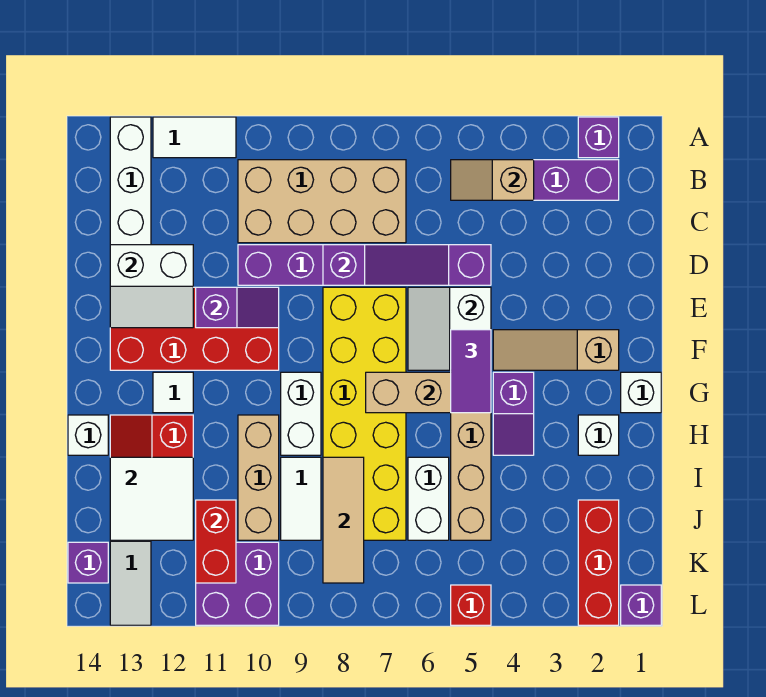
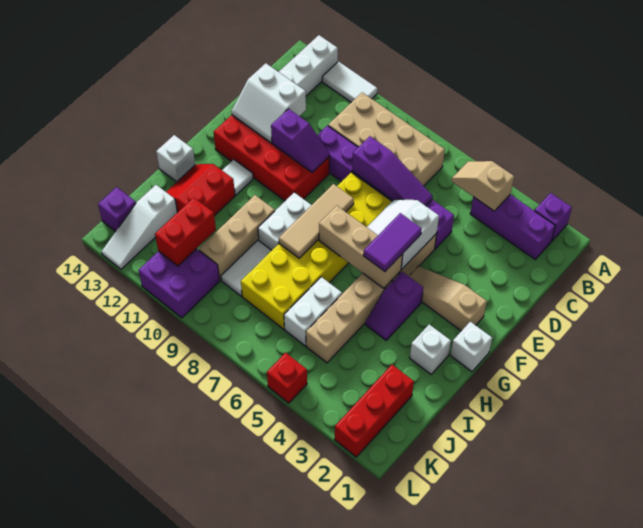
tan tile I8:K8 level 2 -> tan tile F8:H8 level 2
white tile I12:J13 level 2 -> none
purple brick L1 level 1 -> none

